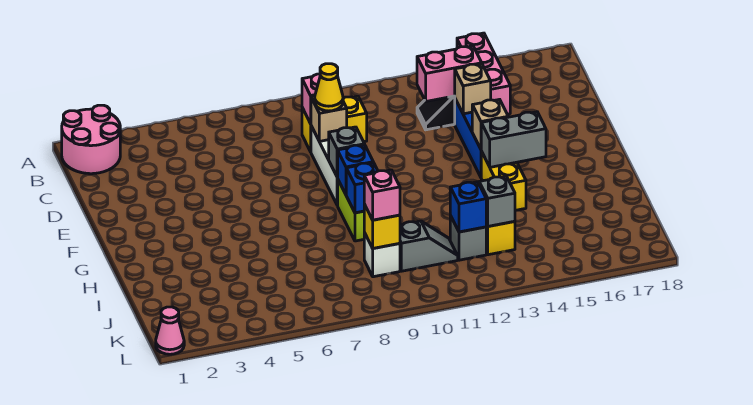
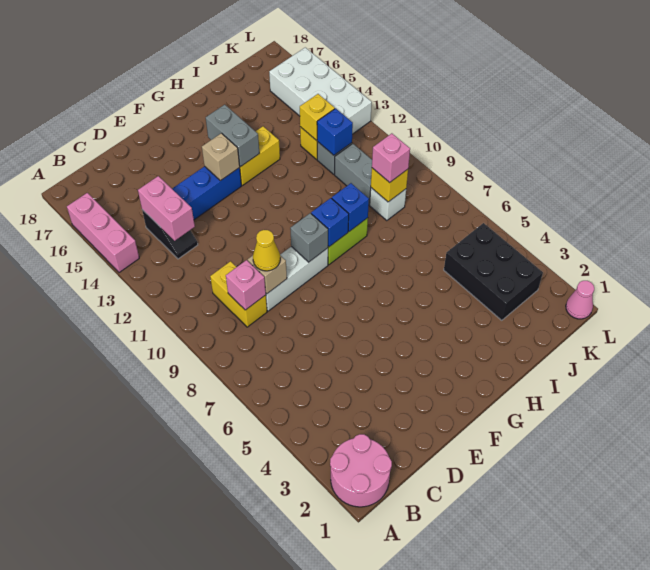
pink brick A15:C15 level 1 -> pink brick A14:A16 level 1
tan brick D14 level 2 -> none
none -> black brick J3:K5 level 1
grey slope J10:J11 level 1 top 10 -> grey brick J10:J11 level 1
grey brick J13 level 2 -> yellow brick J13 level 2
none -> white brick K13:L16 level 1

